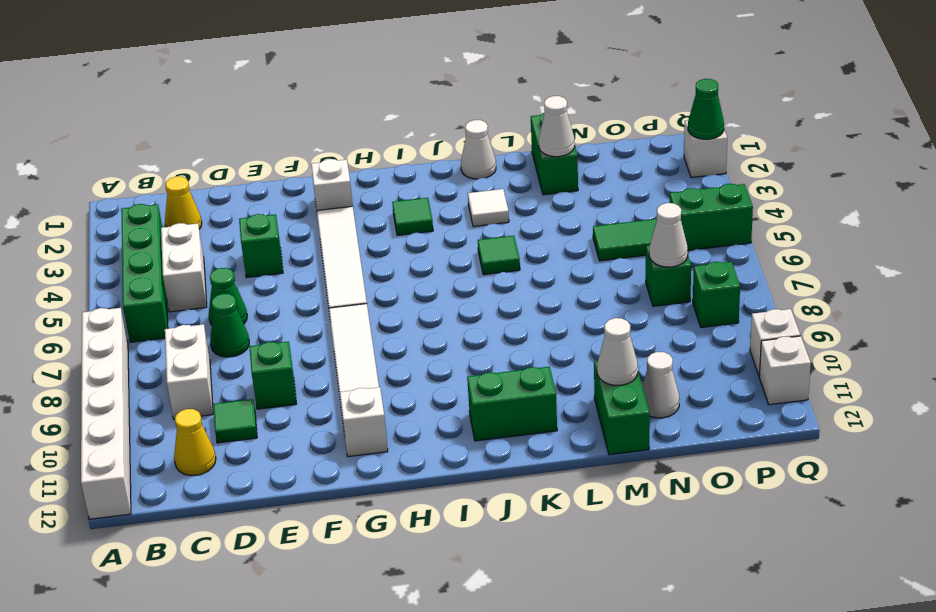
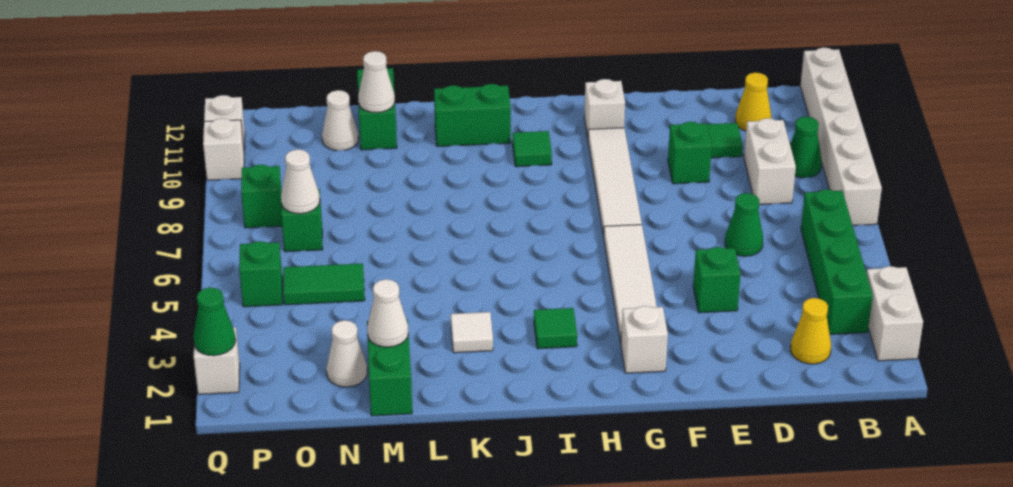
white brick C4:C5 level 1 -> white brick A2:A3 level 1
green cone D7 level 1 -> green cone B9 level 1
white cone K1 level 1 -> white cone N2 level 1
green tile K5 level 1 -> green tile I10 level 1
green brick P5:Q5 level 1 -> green brick P5 level 1

